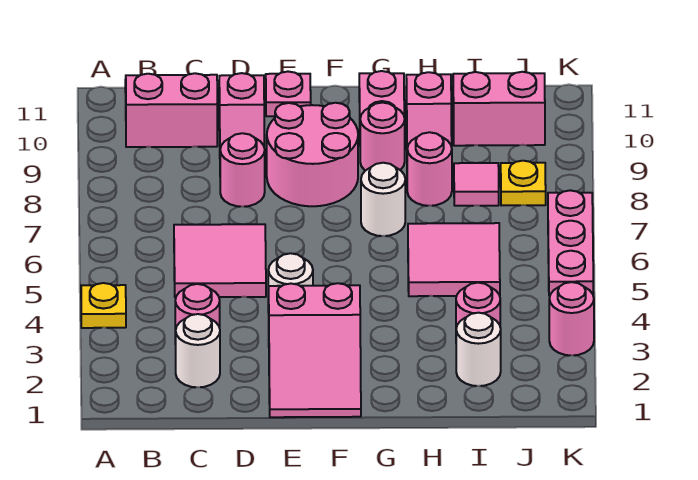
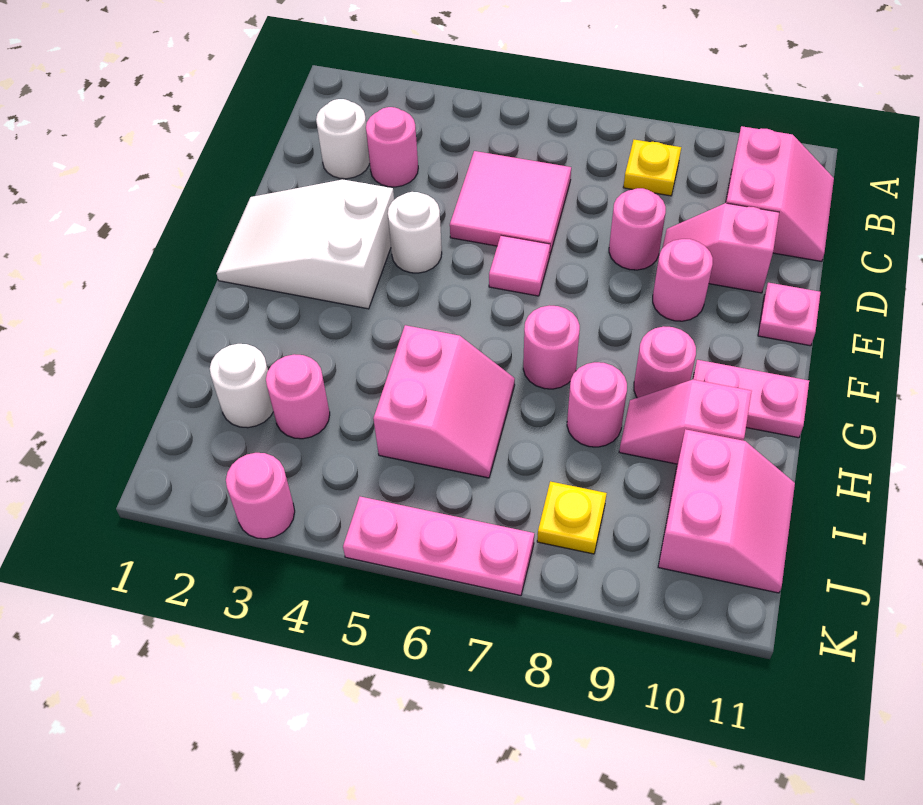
yellow plate A4 level 1 -> yellow plate B8 level 1
pink slope E1:F3 level 1 top 3 -> white slope E1:F3 level 1 top 3
pink round brick E8:F9 level 1 -> pink round brick E9 level 1
white round brick G7 level 1 -> pink round brick G7 level 1
pink tile H5:I6 level 1 -> pink slope H5:I6 level 1 top 5
pink tile I8 level 1 -> pink tile E6 level 1

